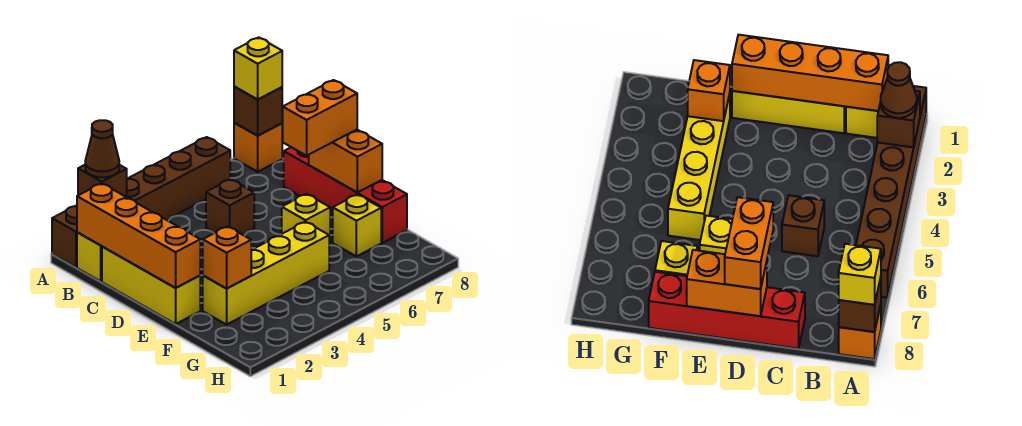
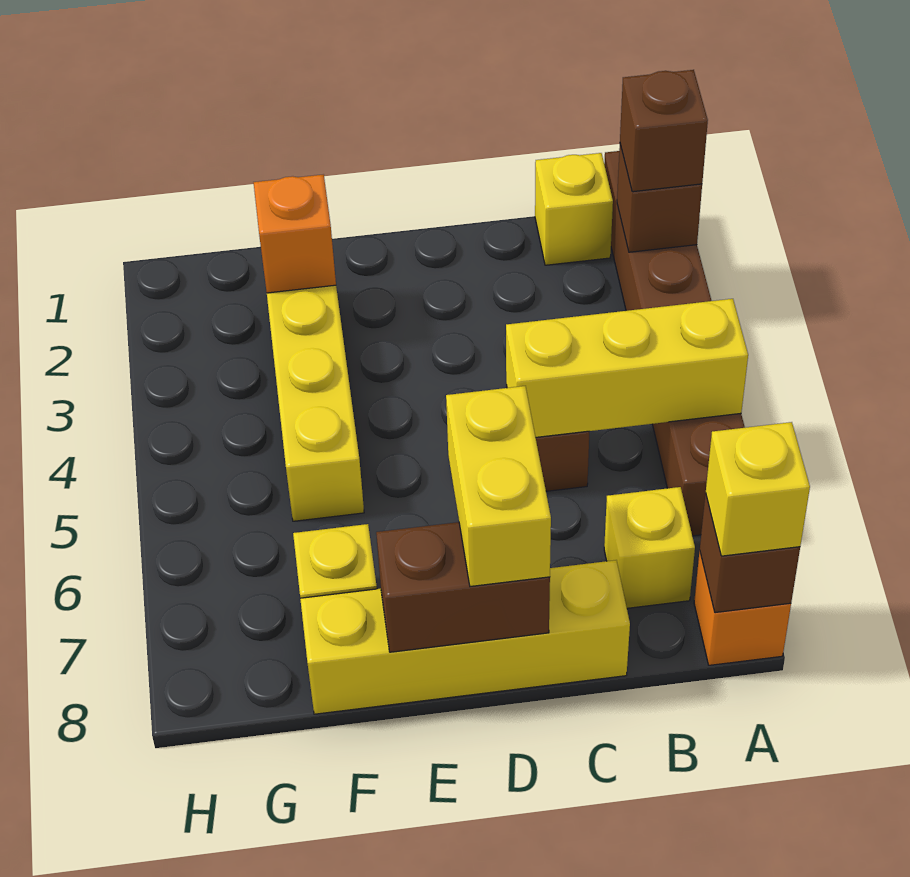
brown cone A2 level 3 -> brown brick A2 level 3
orange brick B1:E1 level 2 -> none
yellow brick C1:E1 level 1 -> yellow brick A5:C5 level 2
red brick C8:F8 level 1 -> yellow brick C8:F8 level 1
orange brick D7:D8 level 3 -> yellow brick D7:D8 level 3
orange brick D8:E8 level 2 -> brown brick D8:E8 level 2
yellow brick E6 level 1 -> yellow brick B7 level 1

